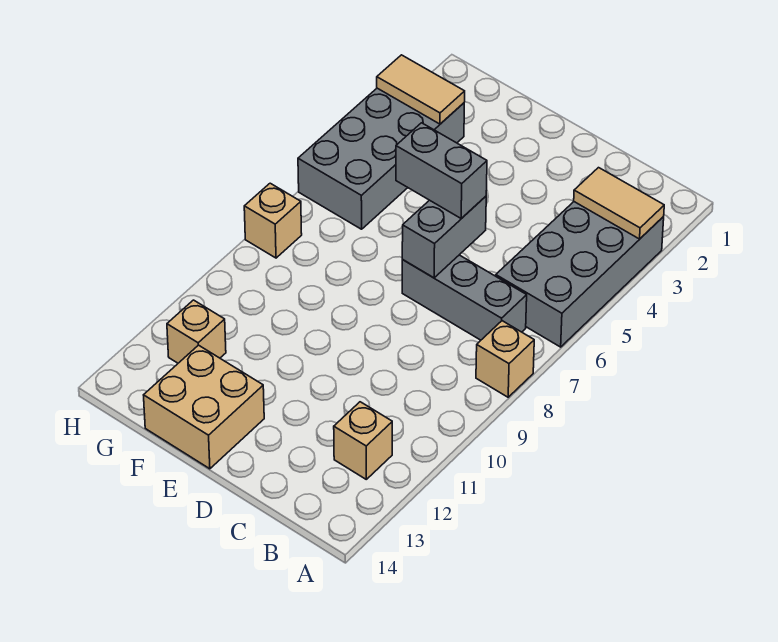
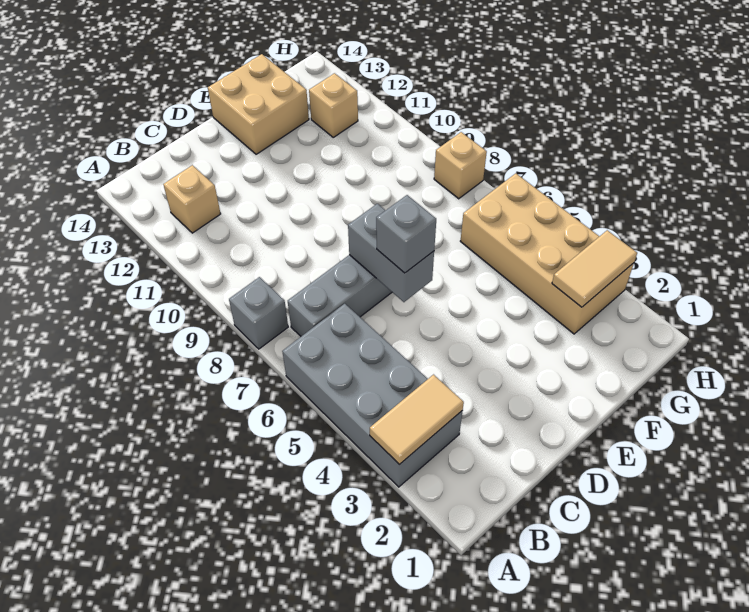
tan brick A8 level 1 -> grey brick A8 level 1
grey brick D6:E6 level 3 -> grey brick D6 level 3
grey brick G3:H6 level 1 -> tan brick G3:H6 level 1

